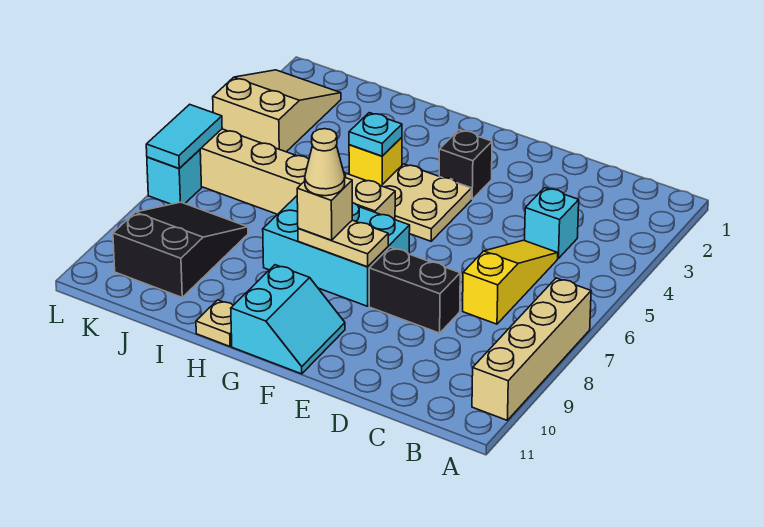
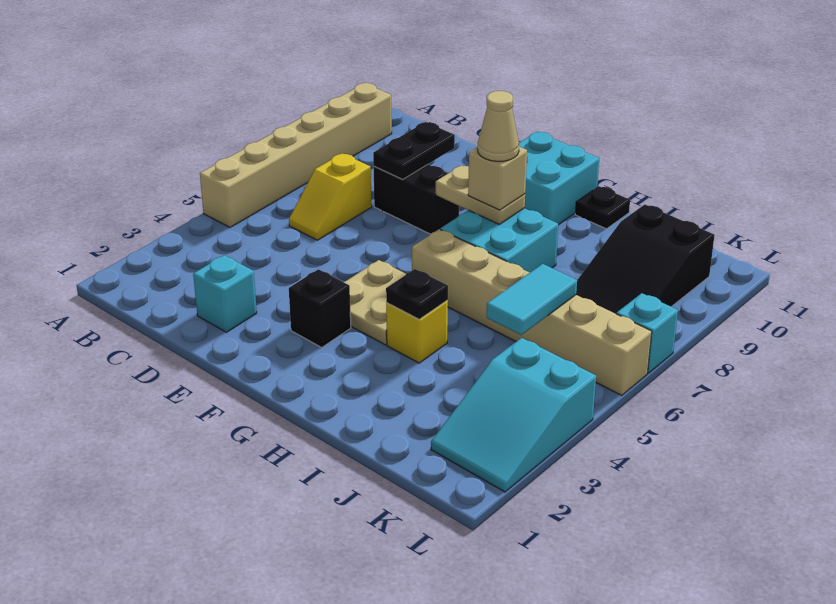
tan brick A7:A10 level 1 -> tan brick A5:A10 level 1
cyan brick C4 level 1 -> cyan brick D2 level 1
yellow slope C5:C7 level 1 top 7 -> yellow slope C6:C7 level 1 top 7
none -> black plate D8:D9 level 2
cyan brick F7:H8 level 1 -> cyan brick G7:H8 level 1
cyan slope F10:G11 level 1 top G -> cyan brick F10:G11 level 1
cyan plate H4 level 2 -> black plate H4 level 2
tan plate H11 level 1 -> black plate H11 level 1
tan slope K2:L4 level 1 top 4 -> cyan slope K2:L4 level 1 top 4
cyan tile L6:L7 level 2 -> cyan tile J5:J6 level 2

